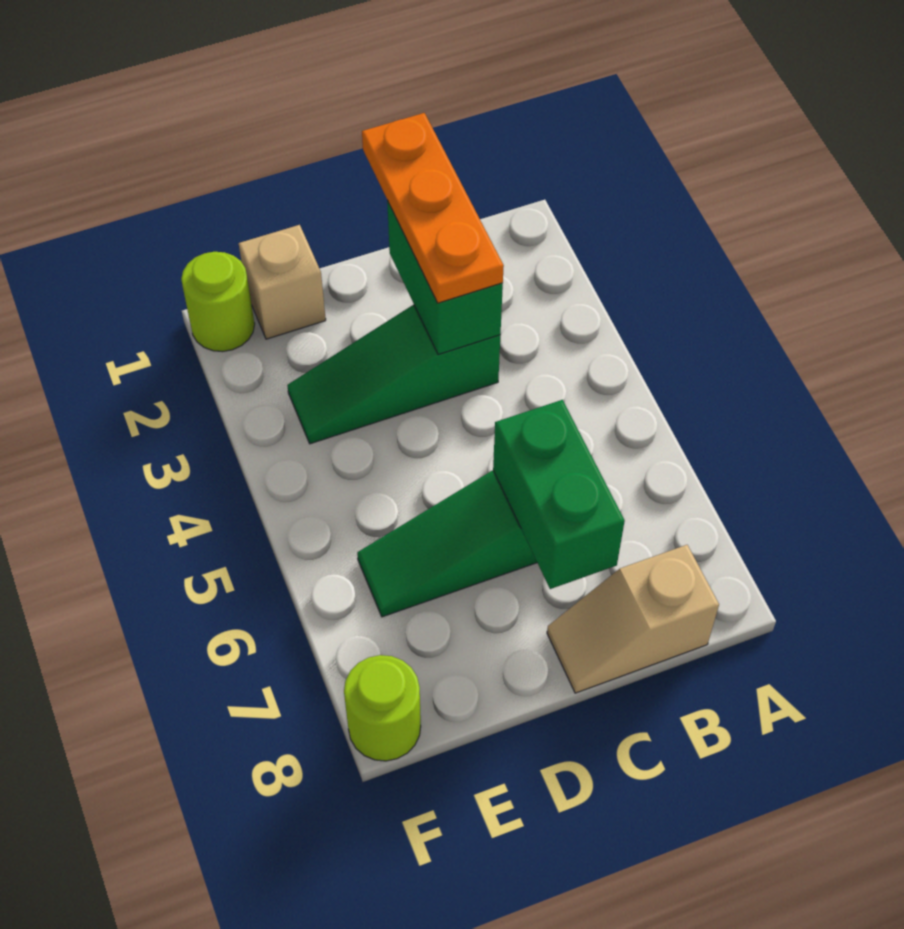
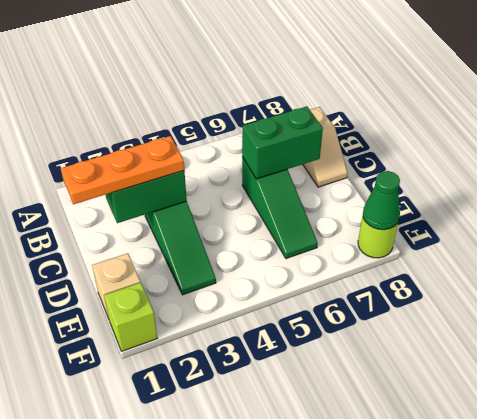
lime round brick F1 level 1 -> lime brick F1 level 1
none -> green cone F8 level 2

